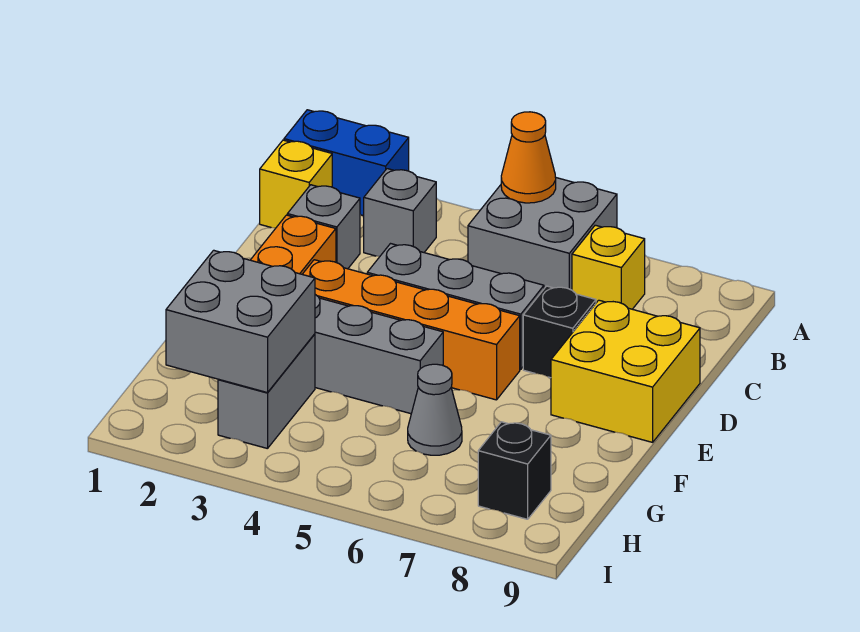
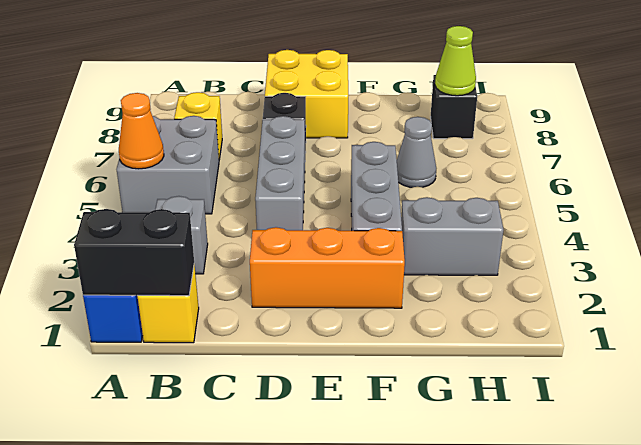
none -> black brick A1:B1 level 2
grey brick C2 level 1 -> none
orange brick E3:E6 level 1 -> none
grey brick G2:H3 level 2 -> none
none -> lime cone H8 level 2

